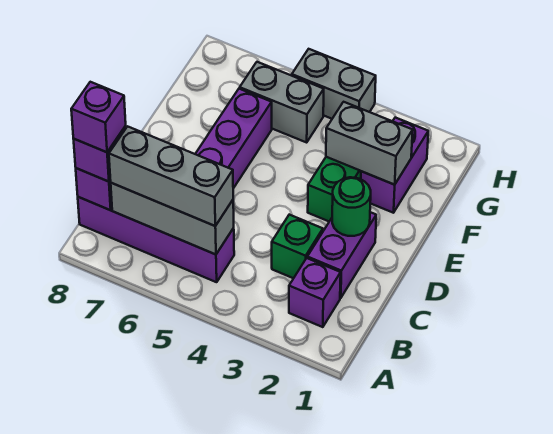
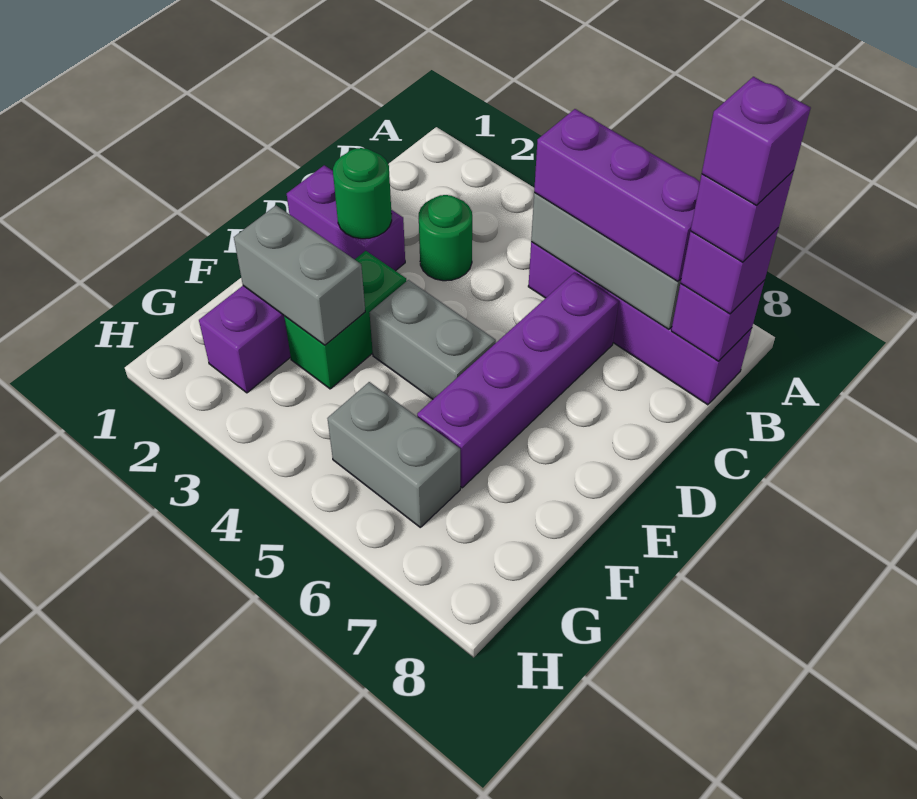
purple brick B2 level 1 -> purple brick B8 level 5
grey brick B5:B7 level 3 -> purple brick B5:B7 level 3
purple brick C2:D2 level 1 -> purple brick D1:D2 level 1
green brick C3 level 1 -> green round brick C3 level 1
grey brick H4:H5 level 1 -> grey brick E4:E5 level 1

